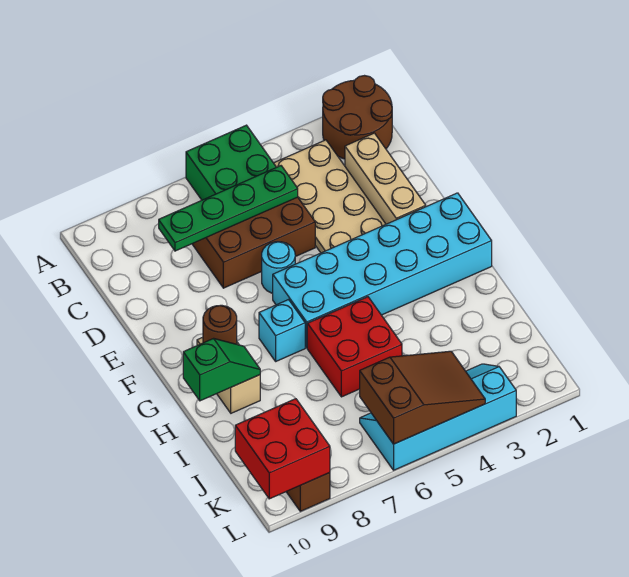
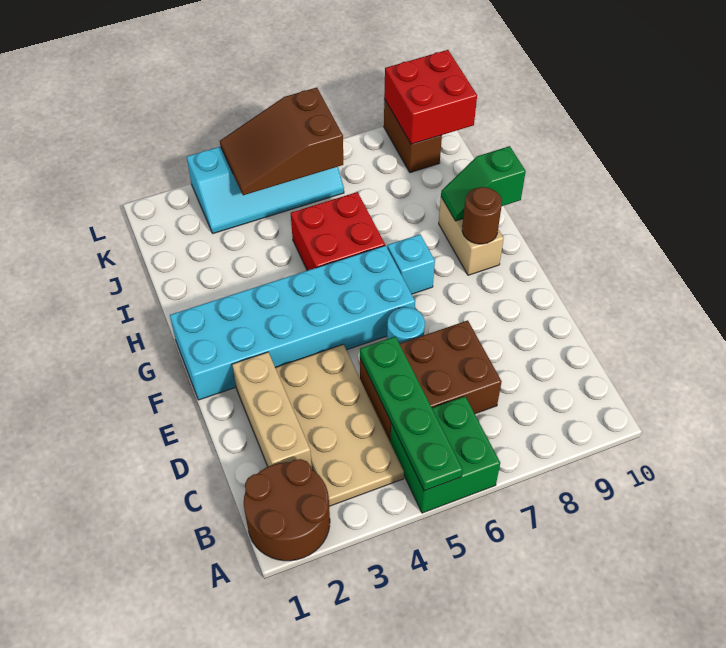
green plate C5:C8 level 2 -> green plate A5:D5 level 2

